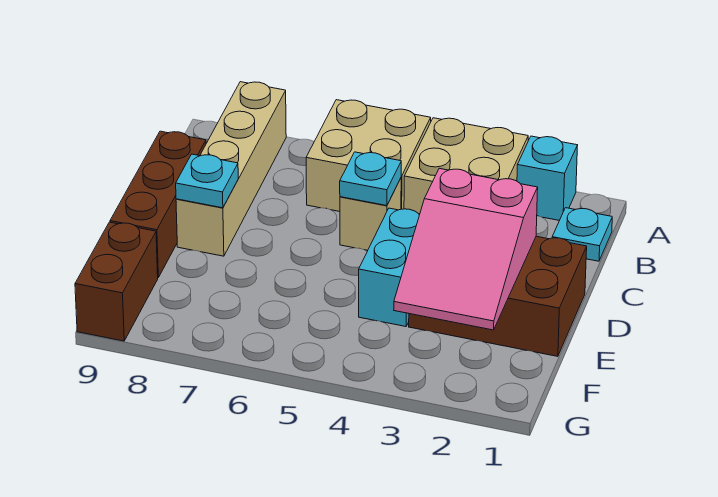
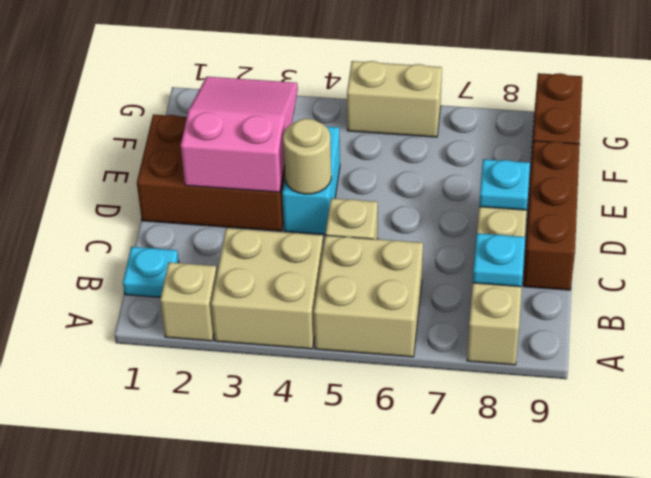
cyan brick A2 level 1 -> tan brick A2 level 1
cyan plate C5 level 2 -> cyan plate B8 level 2
none -> tan round brick D4 level 2
none -> tan brick G5:G6 level 1

